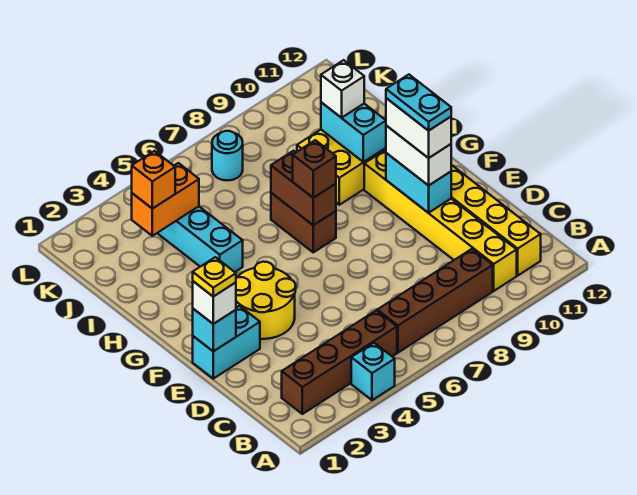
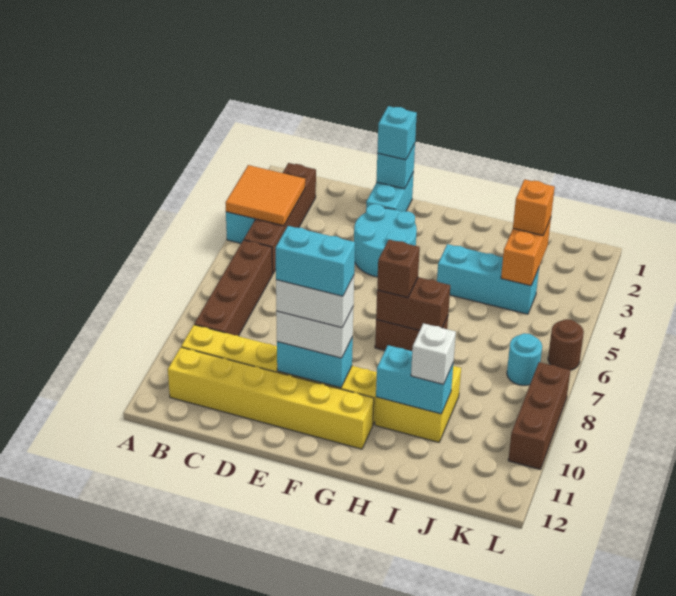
none -> orange tile A3:B4 level 2
white brick E1 level 3 -> cyan brick E1 level 3
yellow plate E1 level 4 -> none
yellow round brick E3:F4 level 1 -> cyan round brick E3:F4 level 1
cyan plate E10:F10 level 5 -> cyan brick E10:F10 level 5
none -> brown round brick L6 level 1
none -> brown brick L8:L10 level 1

